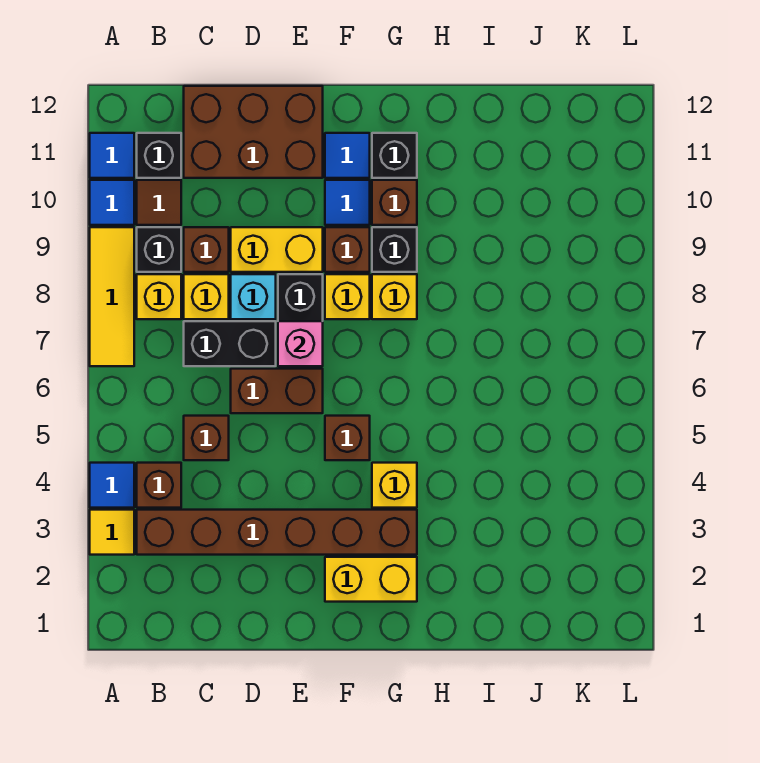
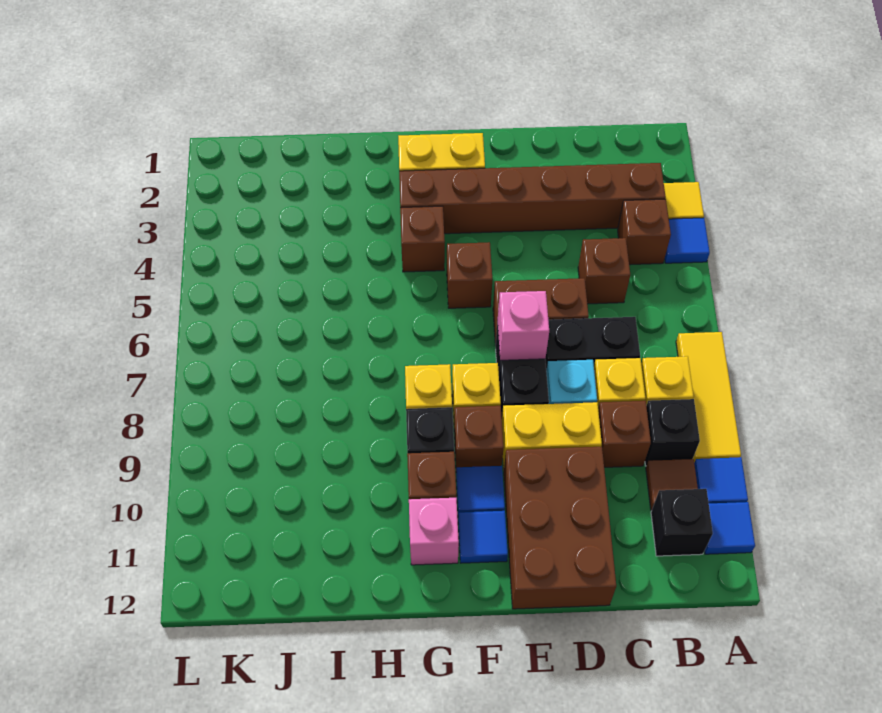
brown brick C11:E12 level 1 -> brown brick D10:E12 level 1
yellow brick G4 level 1 -> brown brick G4 level 1
black brick G11 level 1 -> pink brick G11 level 1

